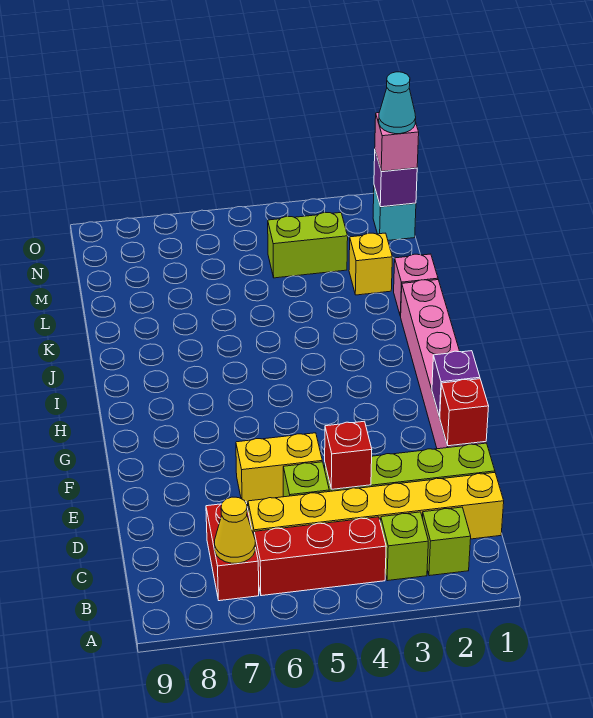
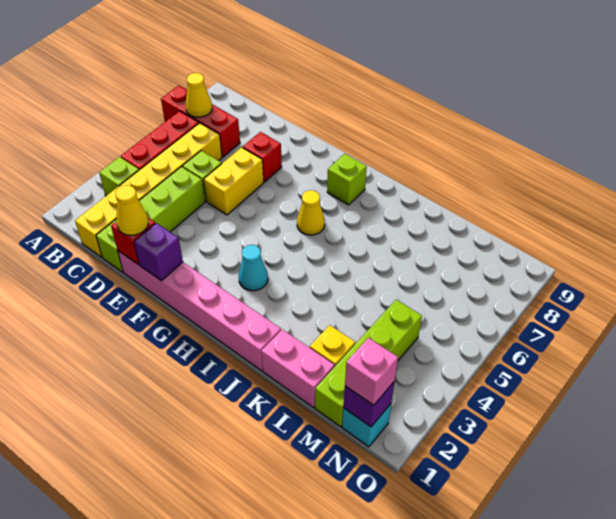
lime brick B2 level 1 -> lime brick H8 level 1
red brick B7:C7 level 1 -> red brick A7:C7 level 1
red brick D4 level 2 -> red brick E7 level 1
none -> yellow cone E1 level 3
none -> yellow cone H6 level 1
pink brick K1 level 1 -> pink brick K1:L1 level 1
lime brick M3:M4 level 1 -> lime brick M1:M4 level 1
cyan cone N1 level 4 -> cyan cone H3 level 1

